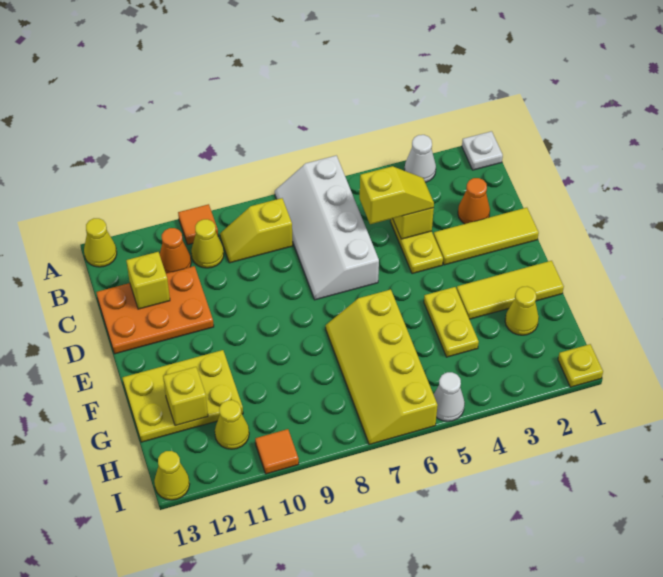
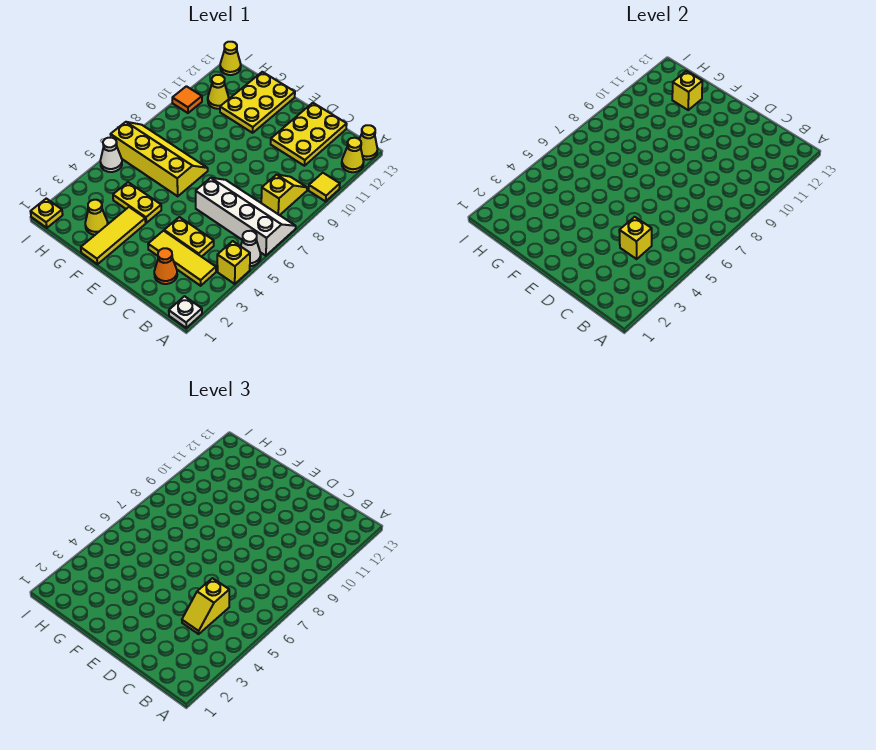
white cone A3 level 1 -> white cone A5 level 1
orange tile A10 level 1 -> yellow tile A10 level 1
yellow cone B10 level 1 -> yellow cone A12 level 1
orange cone B11 level 1 -> none
orange plate C11:D13 level 1 -> yellow plate C11:D13 level 1
yellow brick C12 level 2 -> yellow brick A4 level 1
yellow tile D1:D3 level 1 -> yellow tile B3:D3 level 1

